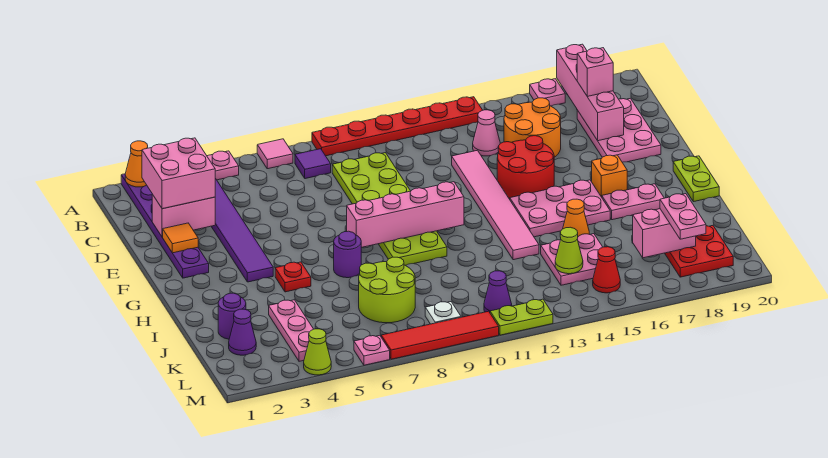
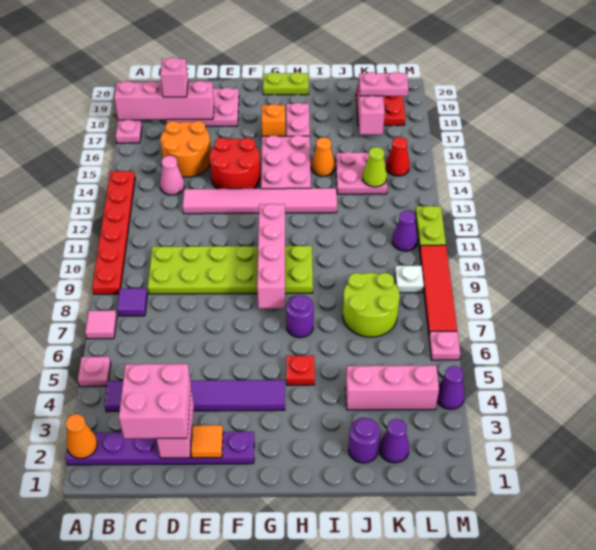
pink plate J4:L4 level 1 -> pink brick J4:L4 level 1
lime cone M4 level 1 -> purple cone M4 level 1

